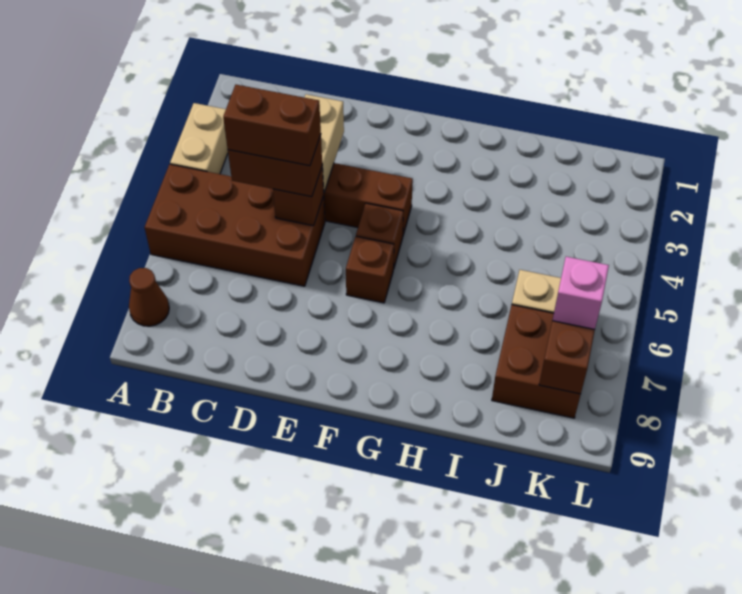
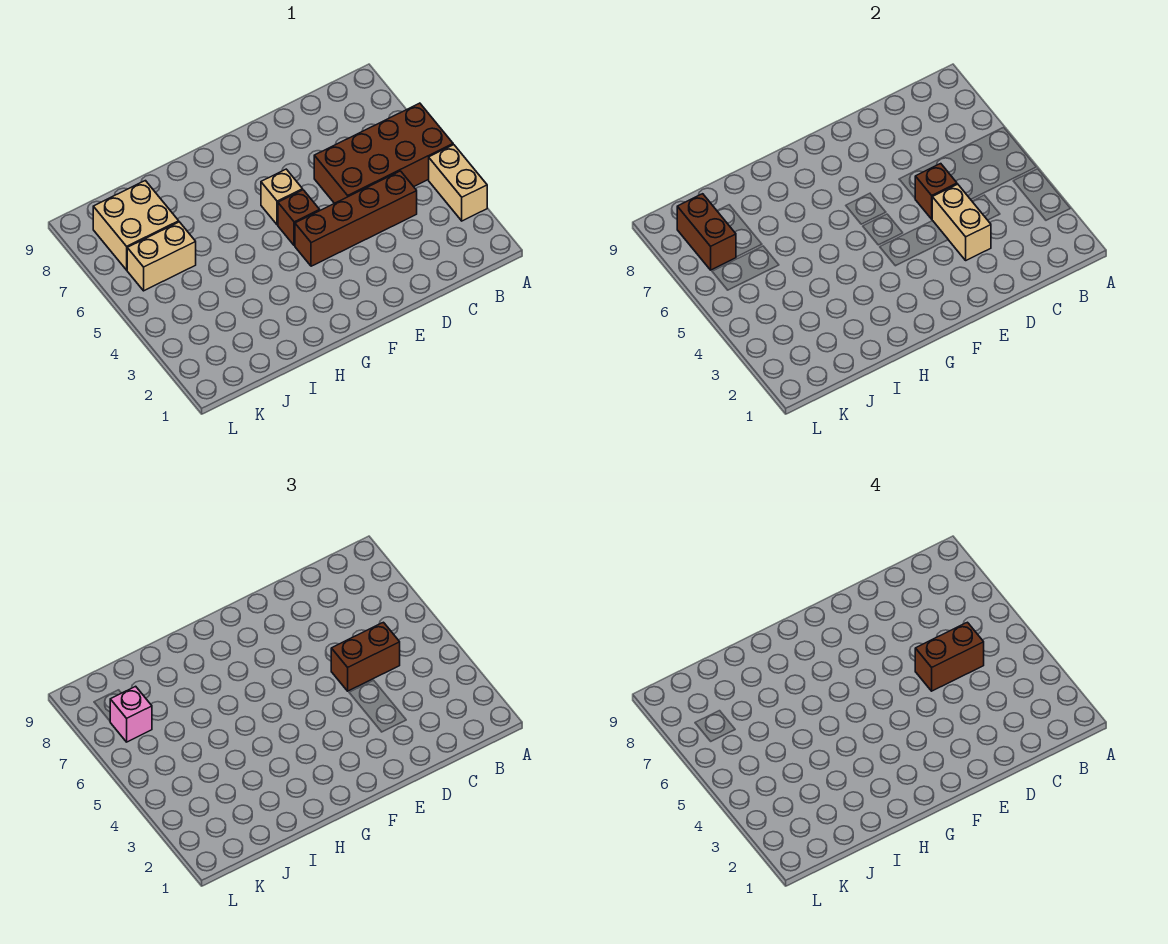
brown cone A8 level 1 -> none
brown brick F6 level 1 -> tan brick F6 level 1
brown brick J7:K8 level 1 -> tan brick J7:K8 level 1

